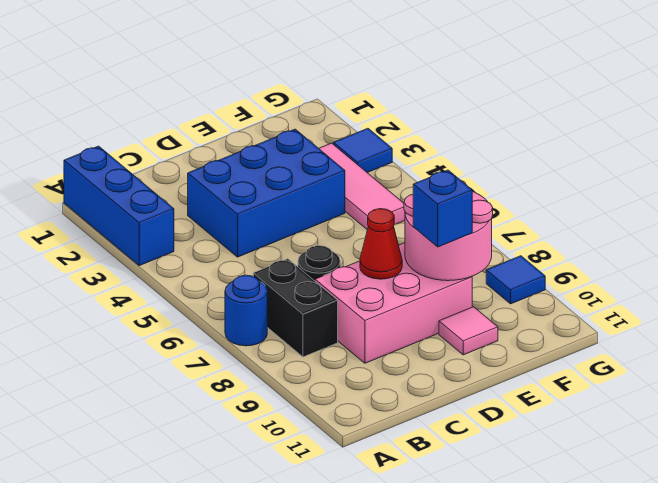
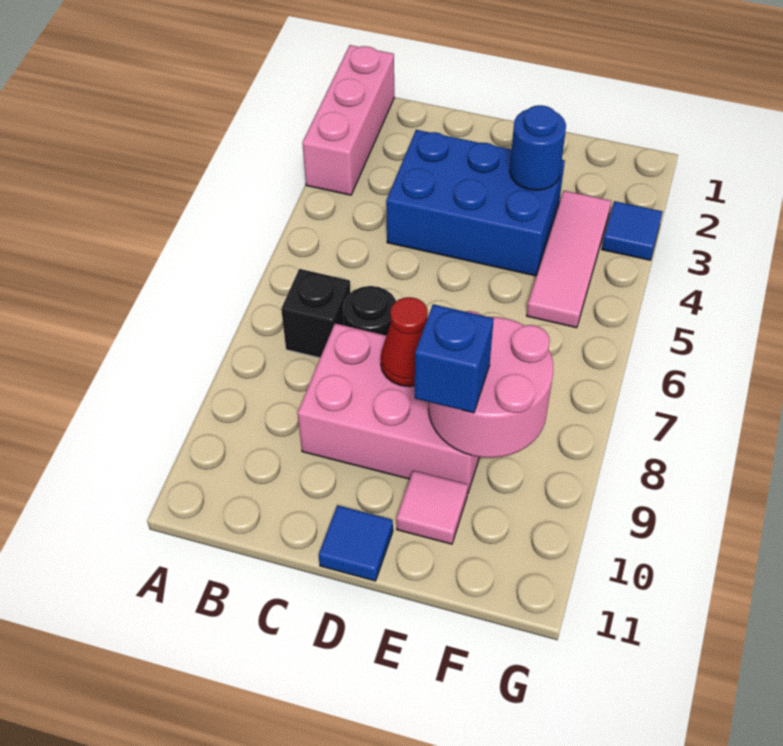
blue brick A1:A3 level 1 -> pink brick A1:A3 level 1
blue round brick A7 level 1 -> blue round brick E3 level 2
black brick B7:B8 level 1 -> black brick B7 level 1
blue tile G9 level 1 -> blue tile D11 level 1

